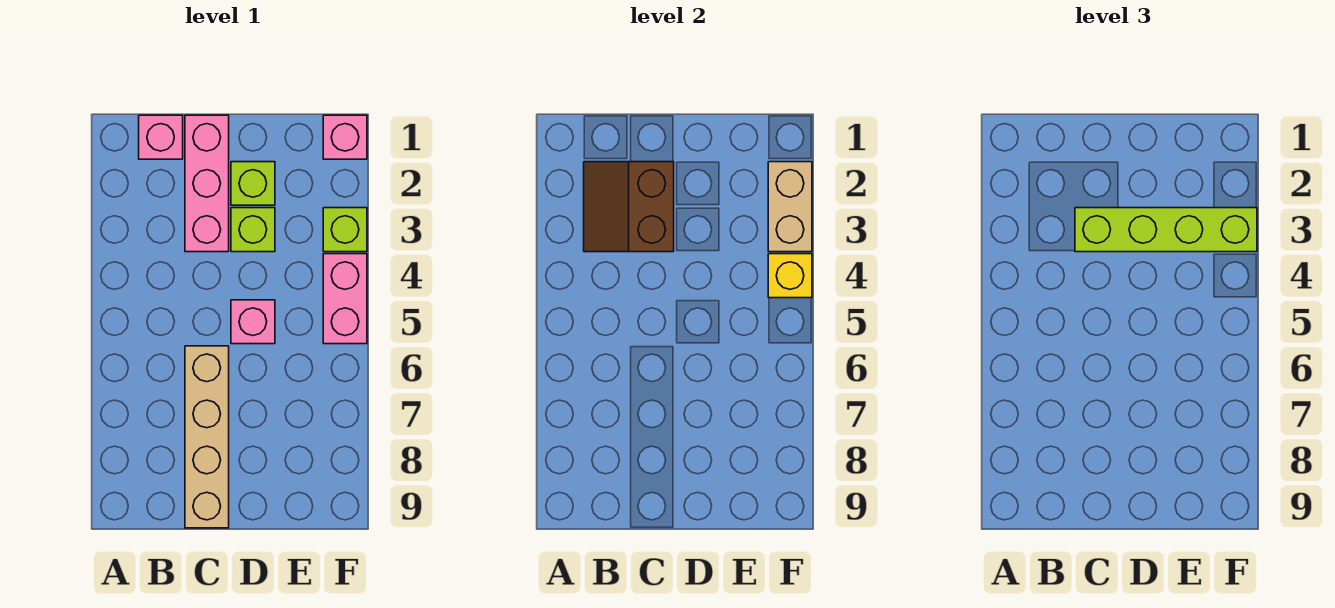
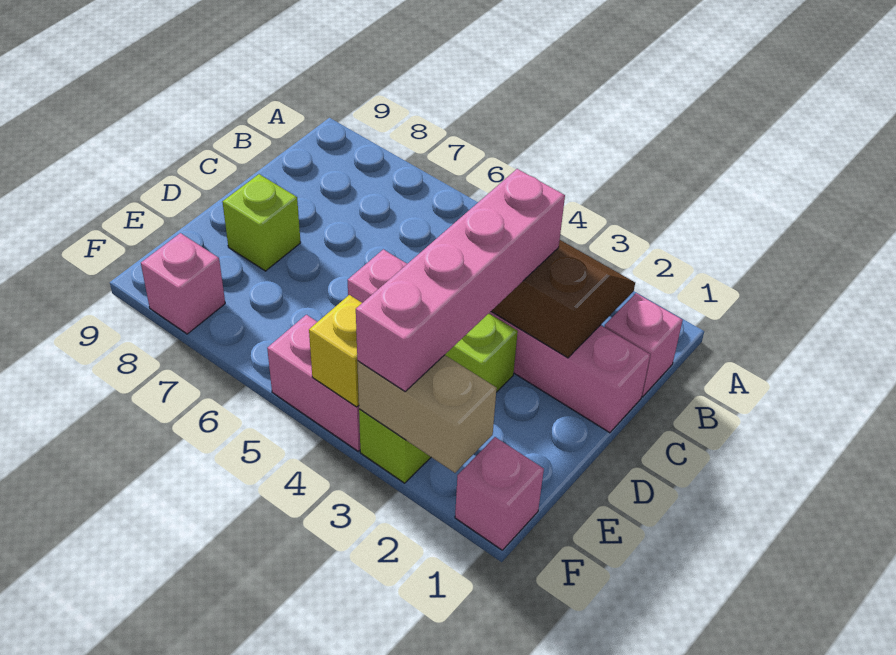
lime brick C3:F3 level 3 -> pink brick C3:F3 level 3
tan brick C6:C9 level 1 -> none
lime brick D2 level 1 -> lime brick D8 level 1
none -> pink brick F8 level 1

